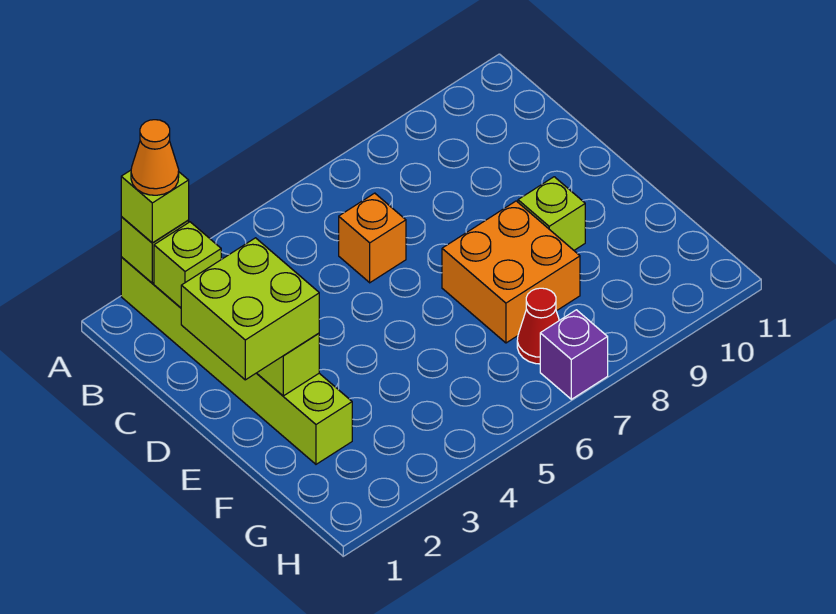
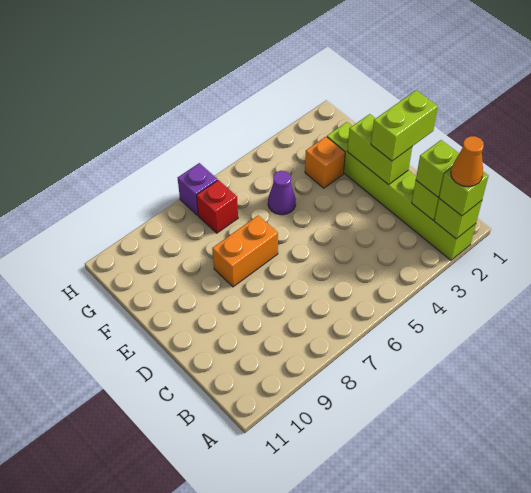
orange brick C6 level 1 -> orange brick F3 level 1
lime brick D1:E2 level 3 -> lime brick D1:D2 level 3
orange brick E7:F8 level 1 -> orange brick E7:E8 level 1
lime brick E9 level 1 -> lime brick B2 level 3
none -> purple cone F5 level 1
red cone G7 level 1 -> red brick G7 level 1

